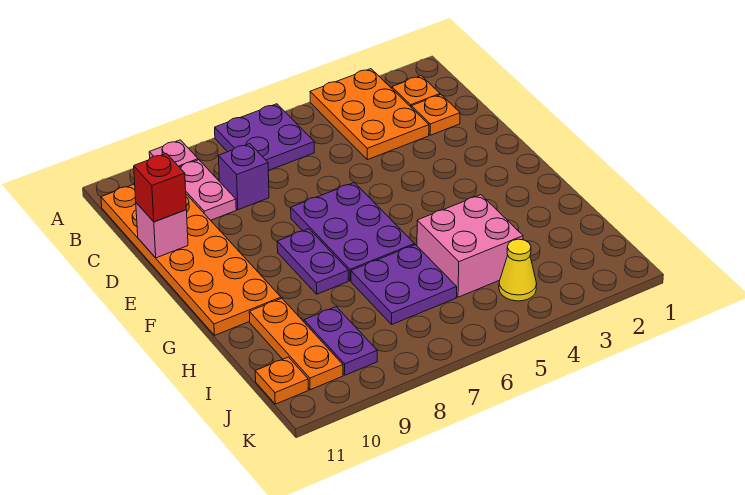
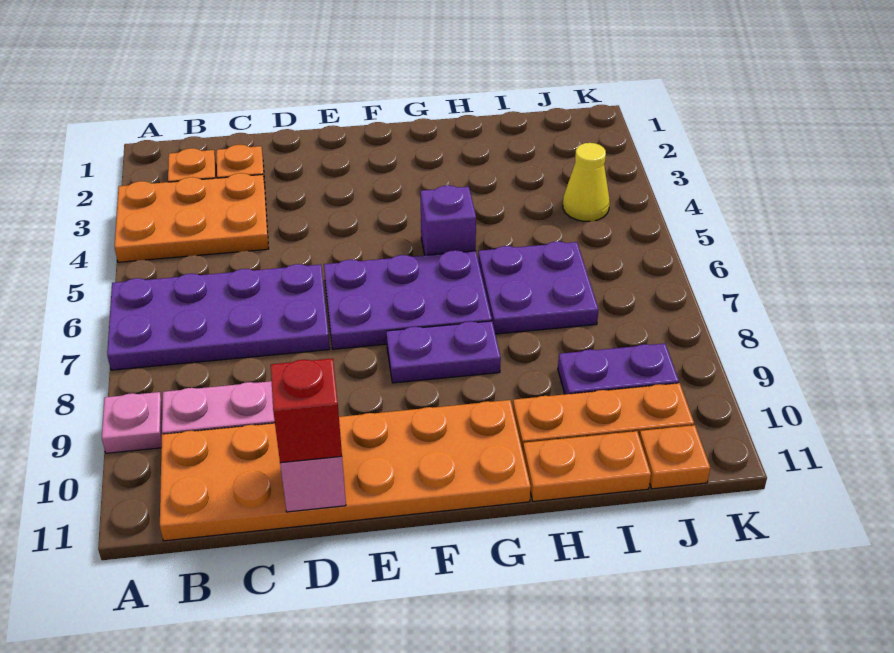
purple plate A6:B7 level 1 -> purple plate A6:D7 level 1
purple brick C8 level 1 -> purple brick G5 level 1
pink brick H4:I5 level 1 -> none
none -> orange plate H11:I11 level 1

